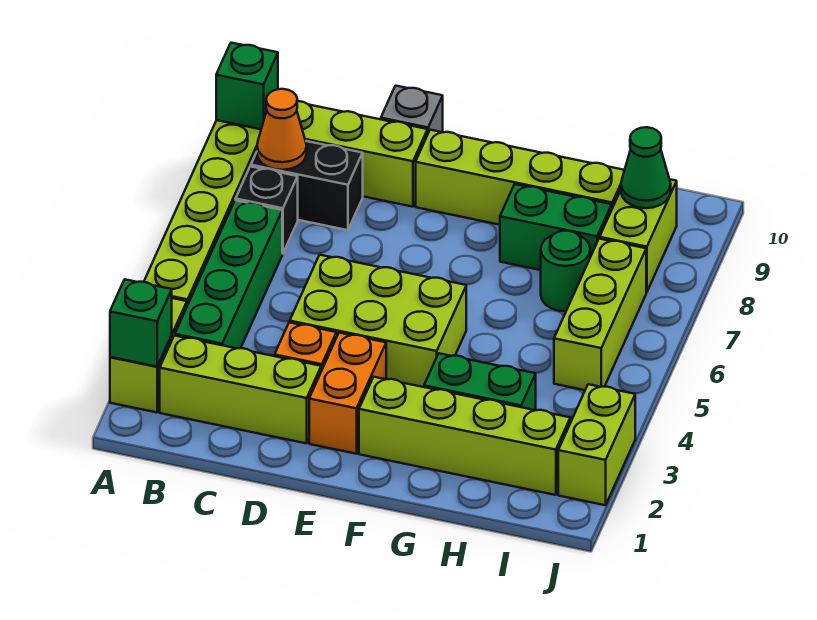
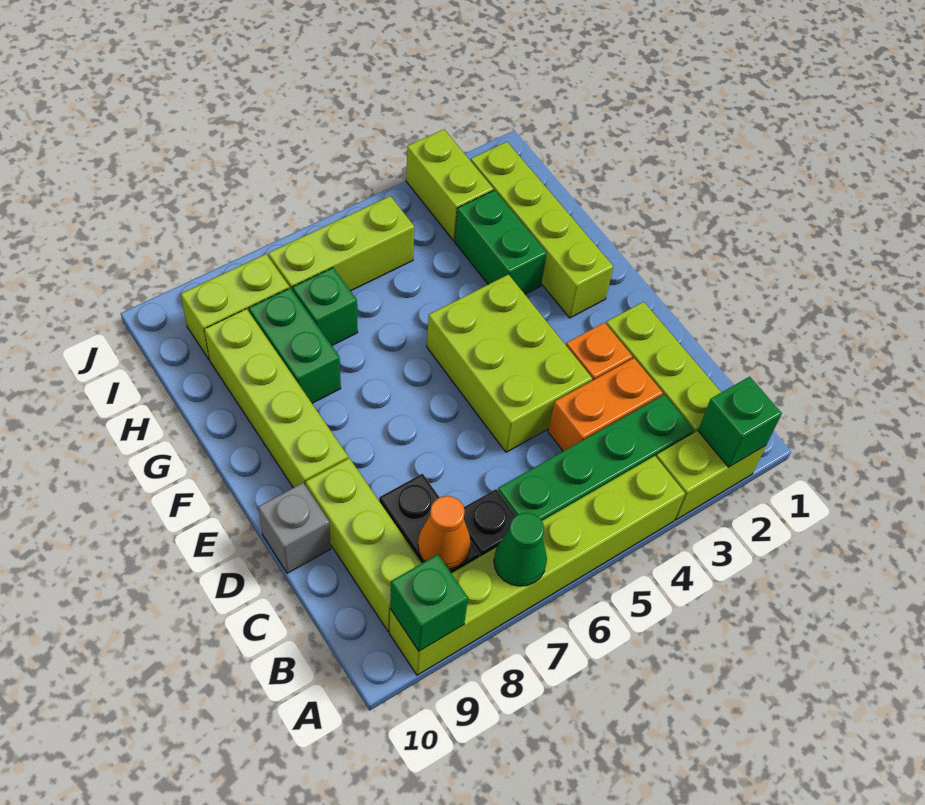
orange brick E2:E3 level 1 -> orange brick C3:C4 level 1
green round brick H7 level 1 -> green brick H7 level 1
green cone I9 level 2 -> green cone A7 level 2
lime brick J2:J3 level 1 -> lime brick I3:J3 level 1

